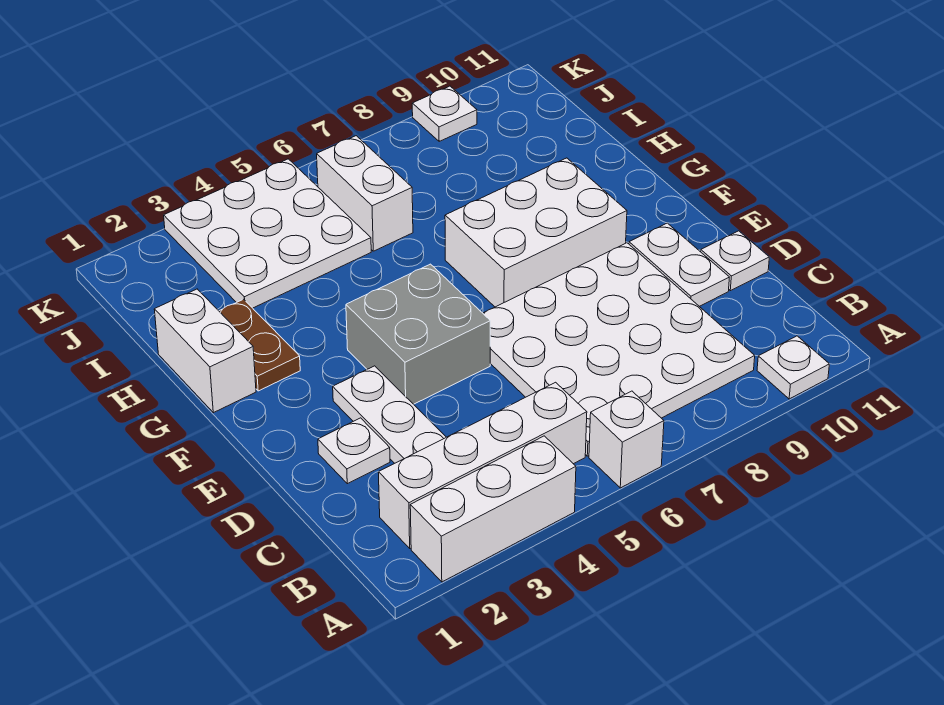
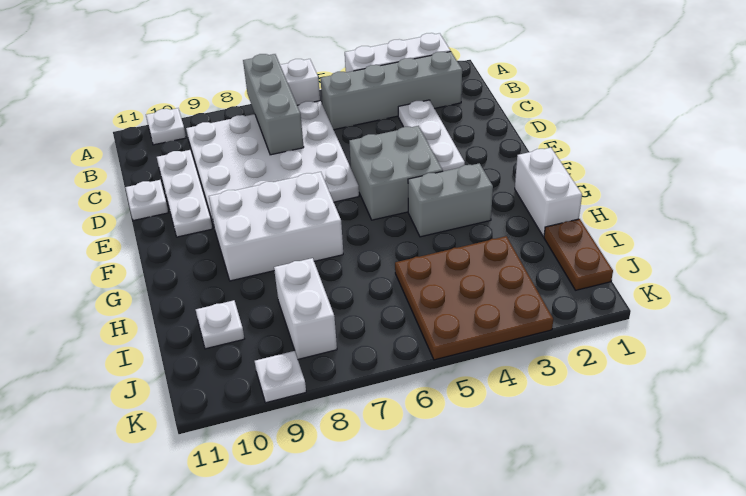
none -> grey brick A7:C7 level 2
white brick B2:B5 level 1 -> grey brick B2:B5 level 1
white plate D2 level 1 -> white plate I10 level 1
white plate D10:E10 level 1 -> white plate C10:E10 level 1
brown plate G2:H2 level 1 -> brown plate I1:J1 level 1
none -> grey brick G3:G4 level 1
white plate I3:K5 level 1 -> brown plate I3:K5 level 1
white brick I6:J6 level 1 -> white brick I8:J8 level 1

